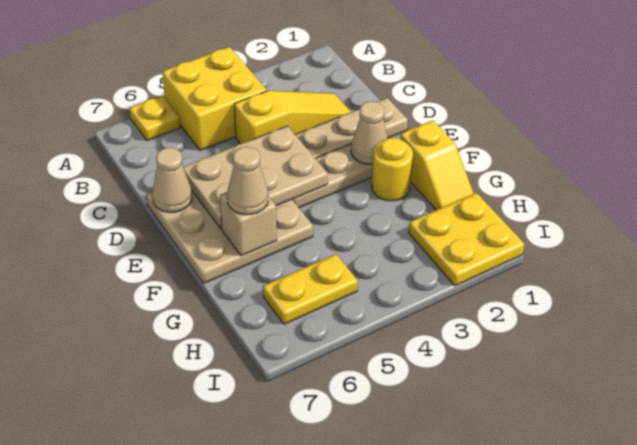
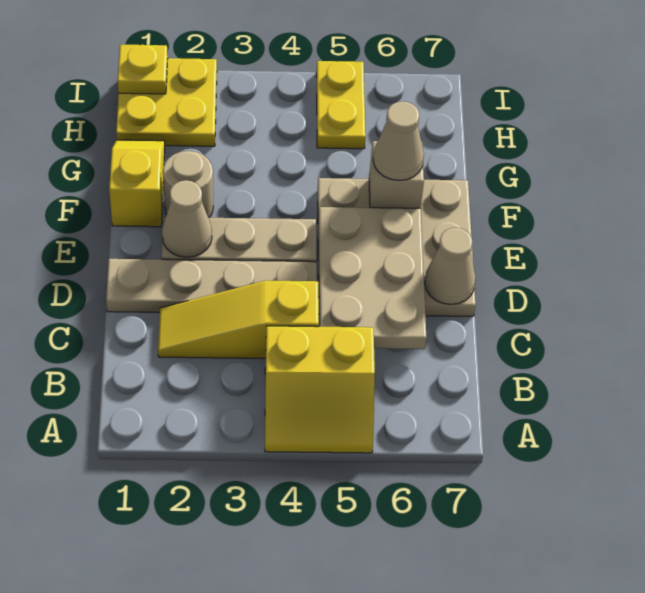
yellow brick A4:B5 level 1 -> yellow slope A4:B5 level 1 top B
yellow plate A6 level 1 -> yellow plate I1 level 2
tan plate D4:E6 level 2 -> tan plate C5:E6 level 2
yellow round brick F2 level 1 -> tan round brick F2 level 1
yellow plate H5:H6 level 1 -> yellow plate H5:I5 level 1

